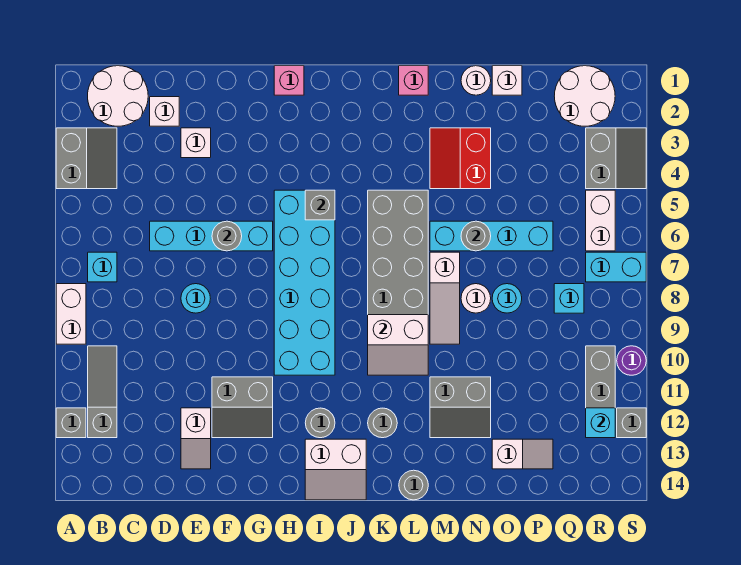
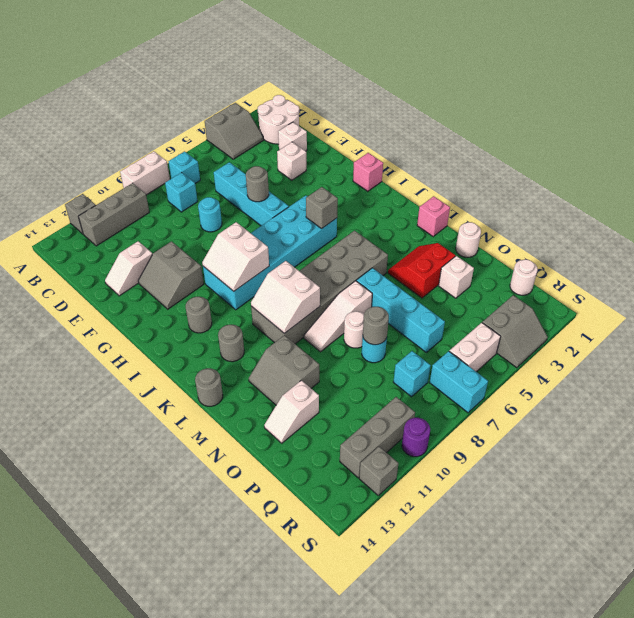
grey slope B10:B12 level 1 top 12 -> grey brick B10:B12 level 1
white slope I13:J14 level 1 top 13 -> white slope H9:I10 level 2 top 9
grey round brick N6 level 2 -> grey round brick O8 level 2
white brick O1 level 1 -> white brick O3 level 1
white slope O13:P13 level 1 top O -> white slope O12:O13 level 1 top 12
white round brick Q1:R2 level 1 -> white round brick Q1 level 1
cyan brick R12 level 2 -> cyan brick C8 level 1

